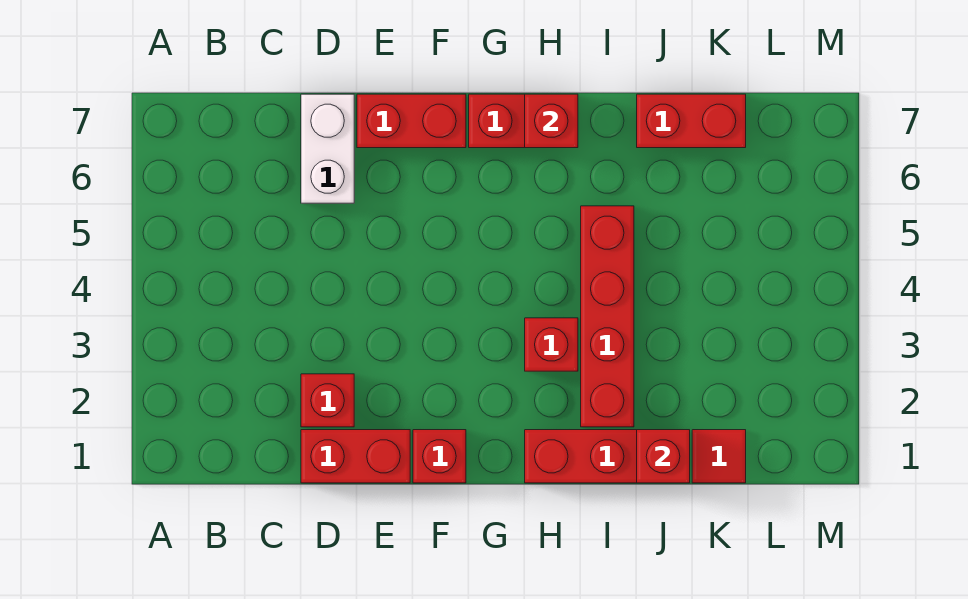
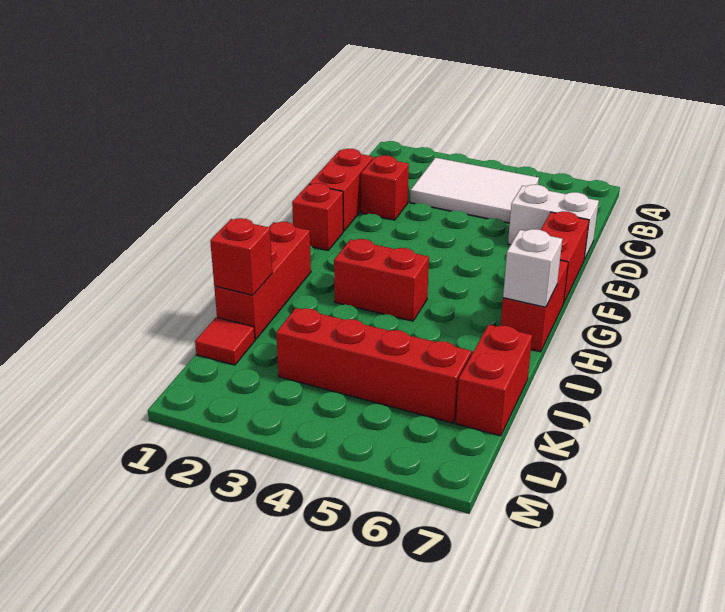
none -> white tile B3:C5 level 1
red brick H3 level 1 -> red brick H3:H4 level 1
red brick H7 level 2 -> white brick H7 level 2
red brick I2:I5 level 1 -> red brick K3:K6 level 1

